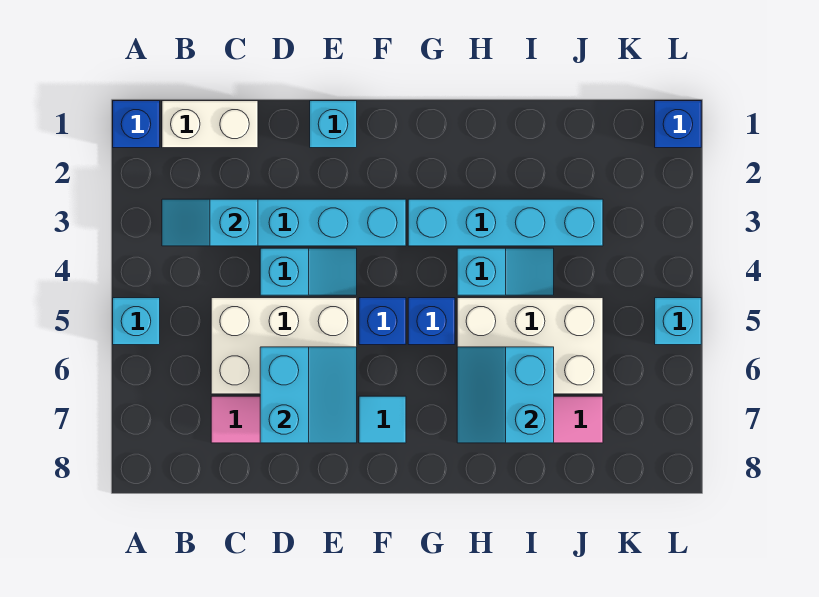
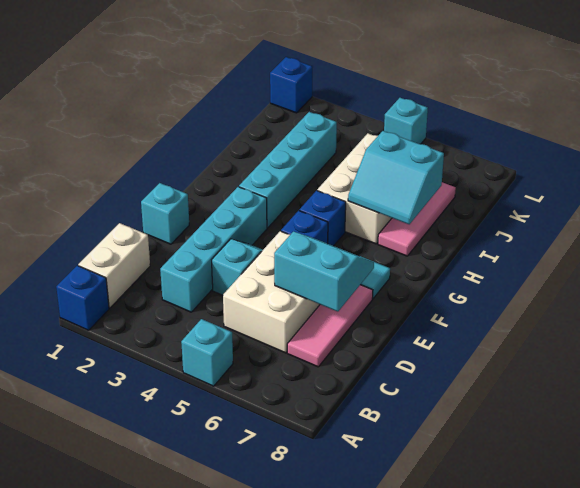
cyan slope B3:C3 level 2 top C -> none
cyan slope H4:I4 level 1 top H -> none

